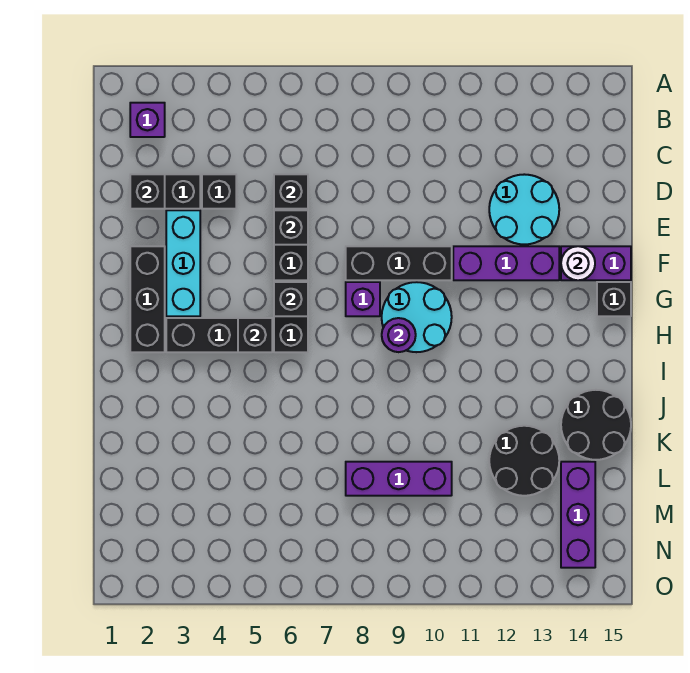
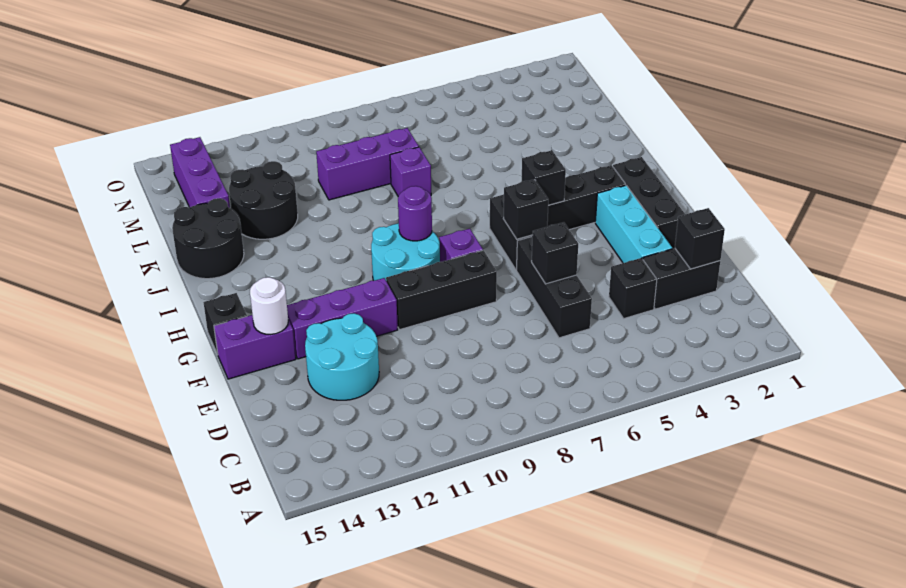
purple brick B2 level 1 -> purple brick K8 level 1
black brick D6 level 2 -> none

